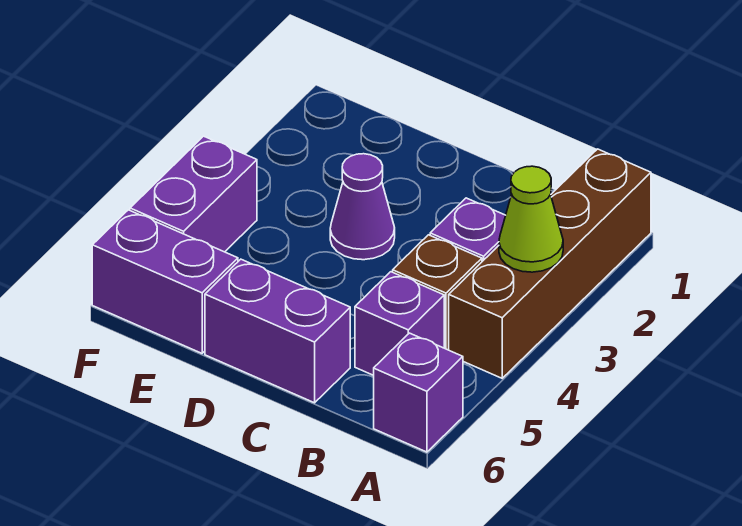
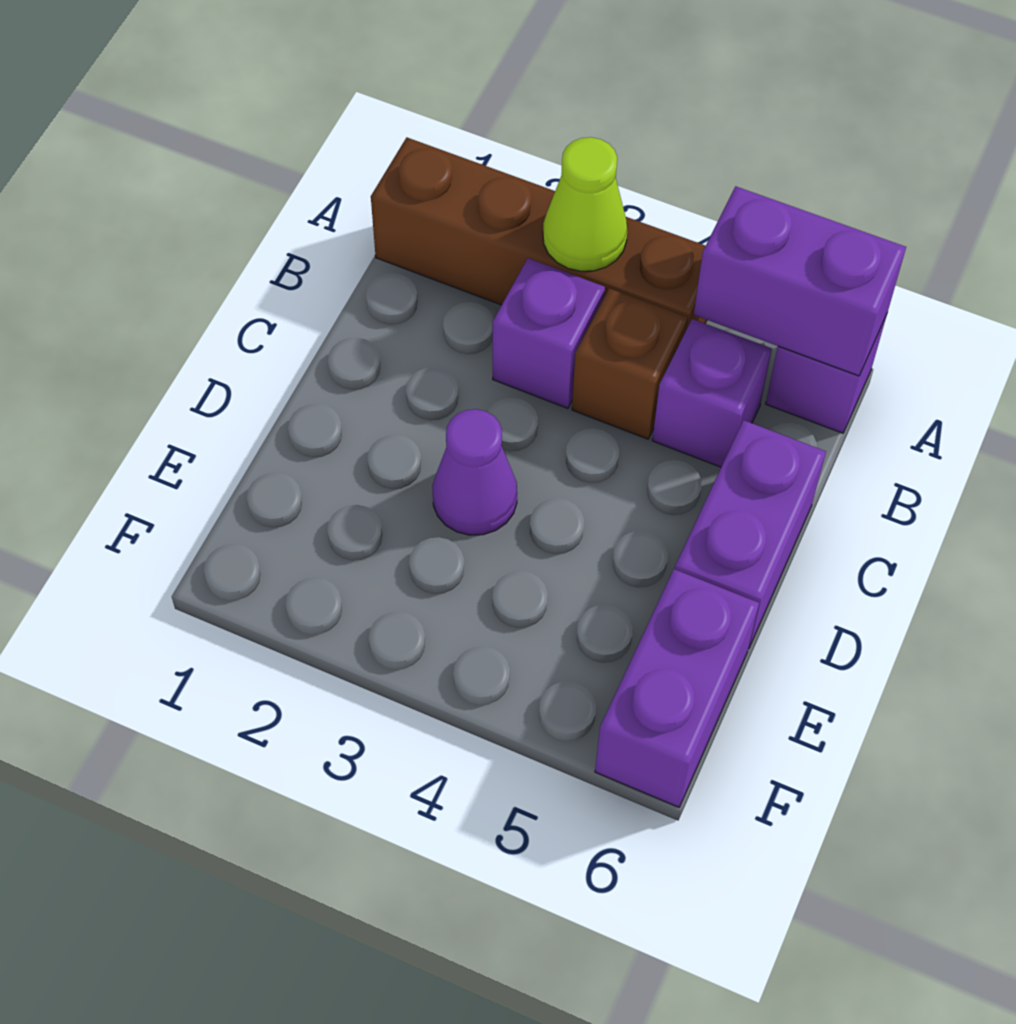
purple brick F4:F5 level 1 -> purple brick A5:A6 level 2

